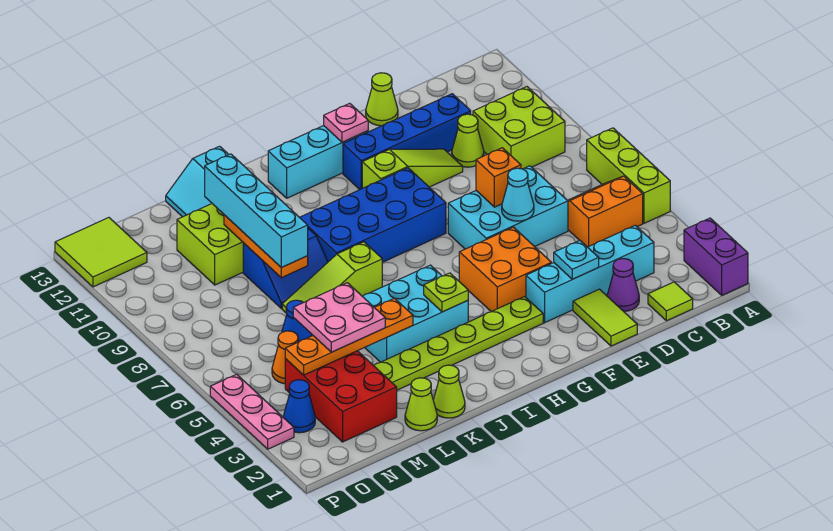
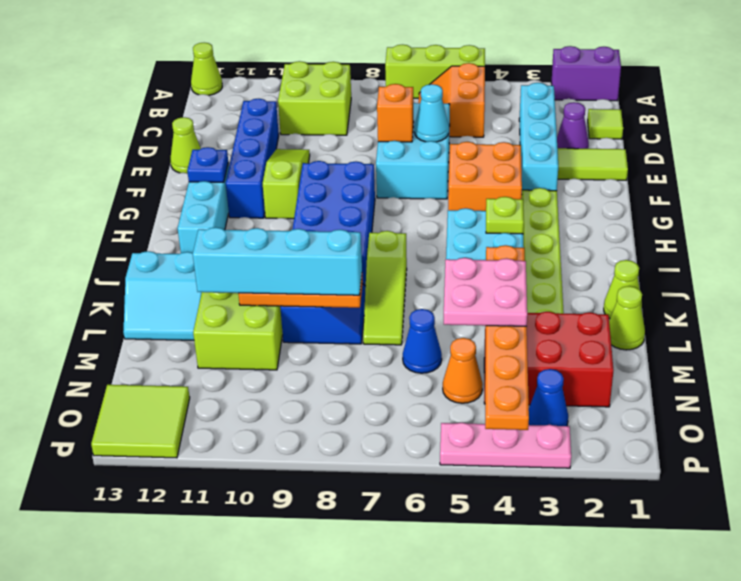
lime cone D10 level 1 -> lime cone A13 level 1
cyan plate E3 level 2 -> none
pink plate G12 level 2 -> blue plate G12 level 2
orange plate K4:N4 level 2 -> orange plate K4:P4 level 2

